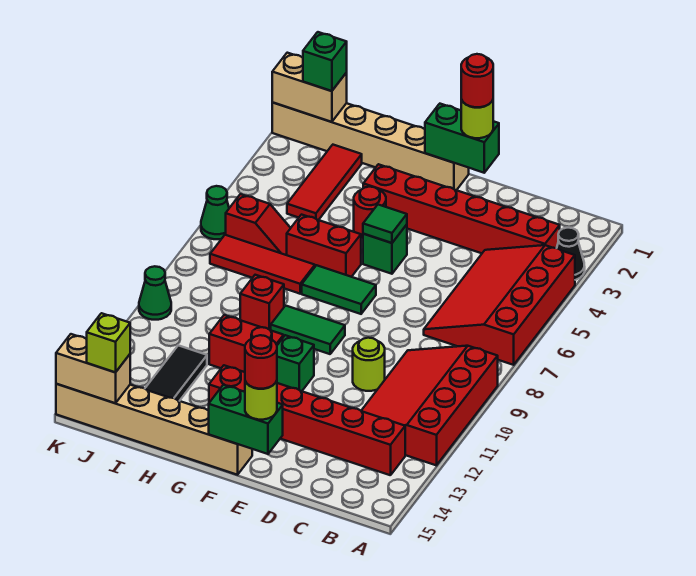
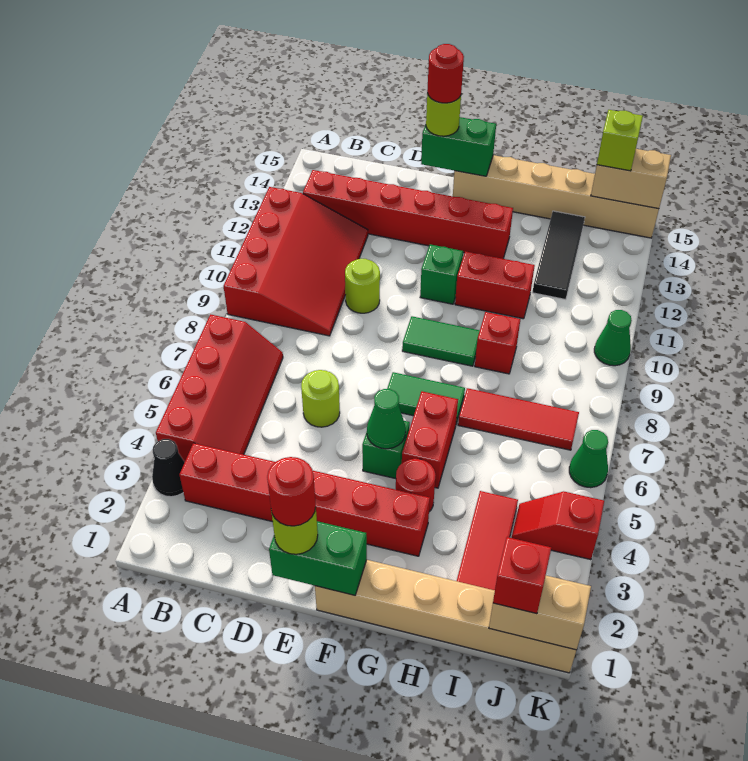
red slope A4:C7 level 1 top A -> red slope A4:B7 level 1 top A
none -> lime round brick D6 level 1
green tile F5 level 2 -> green cone F5 level 2
red brick G6:H6 level 1 -> red brick G5:G6 level 1
red slope I6:J6 level 1 top J -> red slope J4:K4 level 1 top K
green brick J1 level 3 -> red brick J1 level 3

